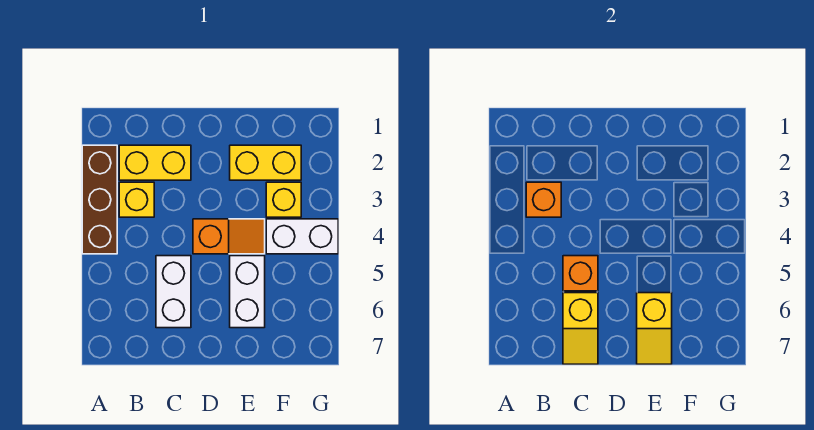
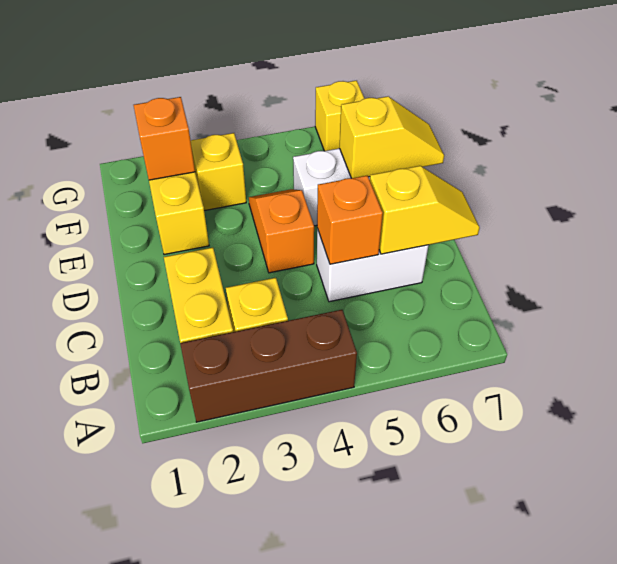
orange brick B3 level 2 -> orange brick F2 level 2
white brick F4:G4 level 1 -> none
none -> yellow brick G6 level 1

